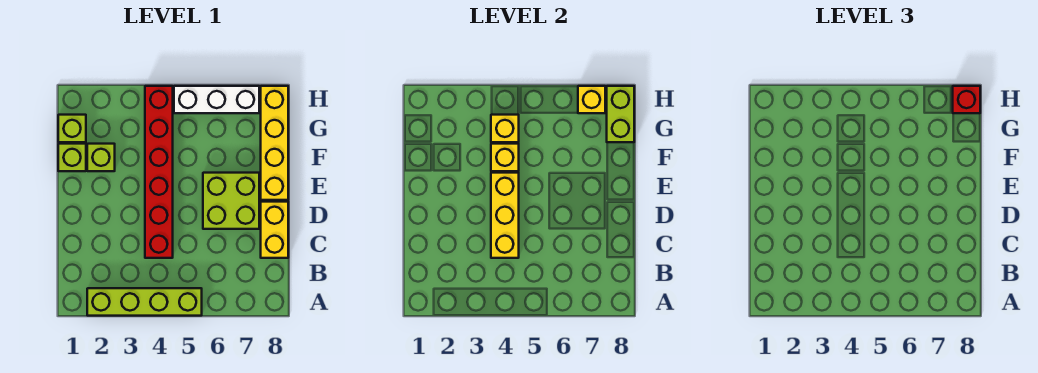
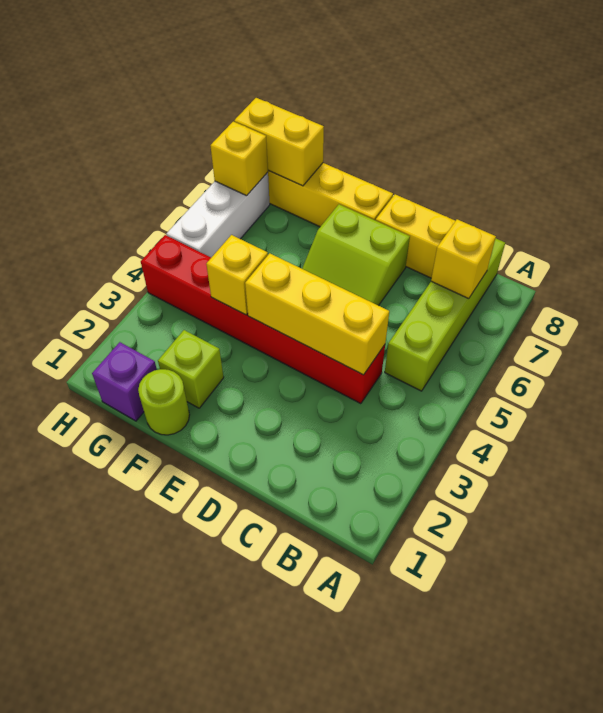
lime brick A2:A5 level 1 -> lime brick B5:B8 level 1
lime brick D6:E7 level 1 -> lime slope D6:E7 level 1 top 7
lime brick F1 level 1 -> lime round brick F1 level 1
lime brick G1 level 1 -> purple brick G1 level 1
yellow brick G4 level 2 -> yellow brick B7 level 2
lime brick G8:H8 level 2 -> yellow brick G8:H8 level 2
red brick H8 level 3 -> none

